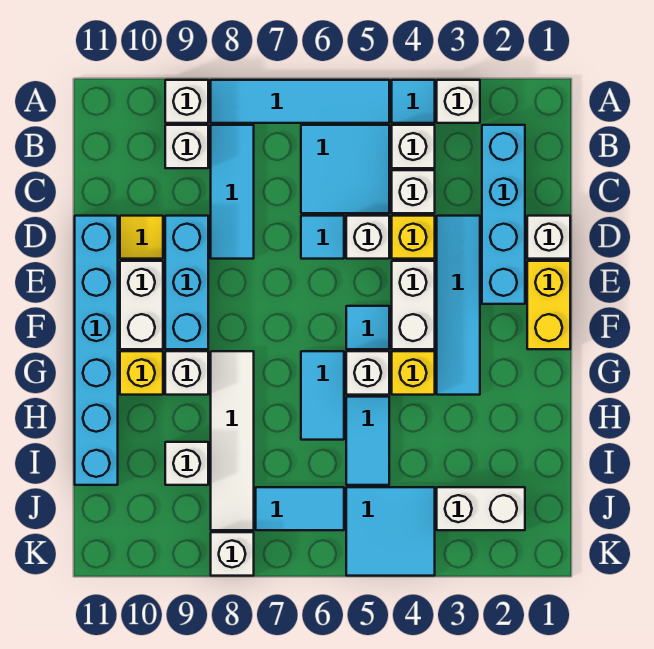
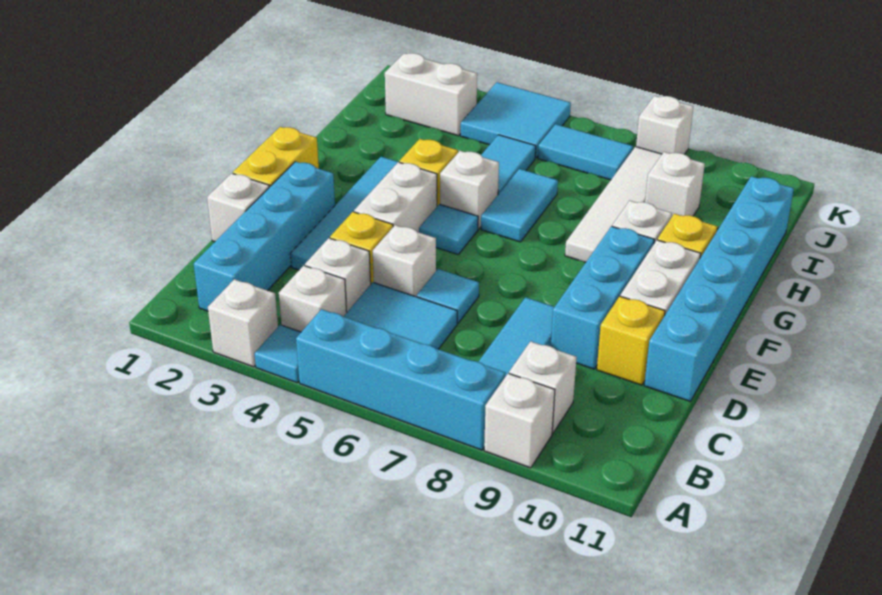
cyan tile A5:A8 level 1 -> cyan brick A5:A8 level 1
yellow tile D10 level 1 -> yellow brick D10 level 1

